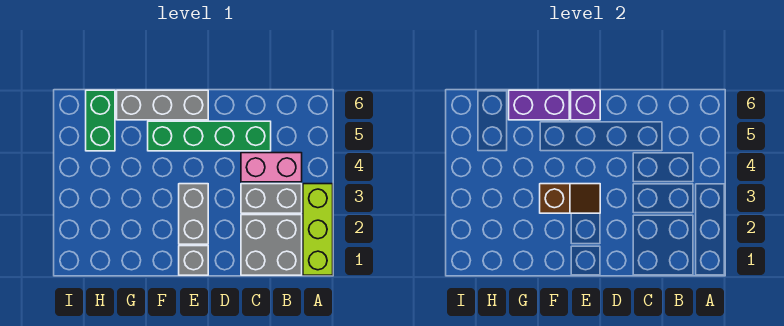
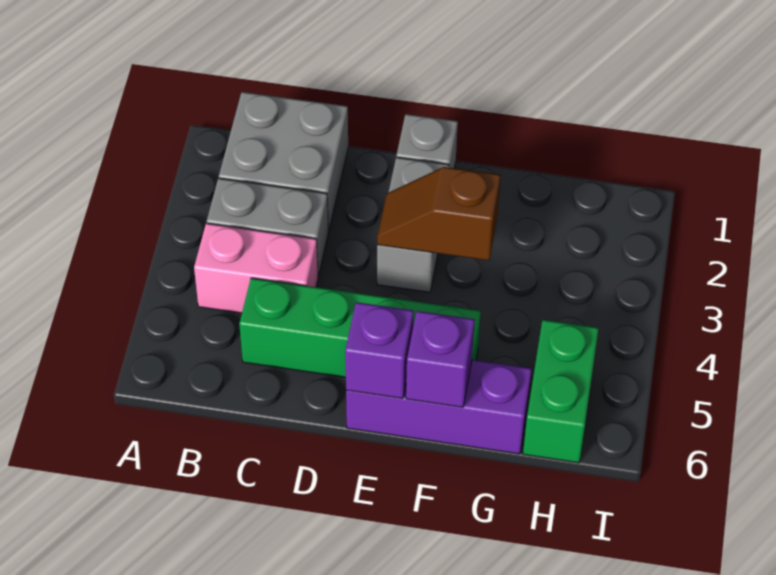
lime brick A1:A3 level 1 -> none
grey brick E6:G6 level 1 -> purple brick E6:G6 level 1
purple brick F6:G6 level 2 -> purple brick F6 level 2

